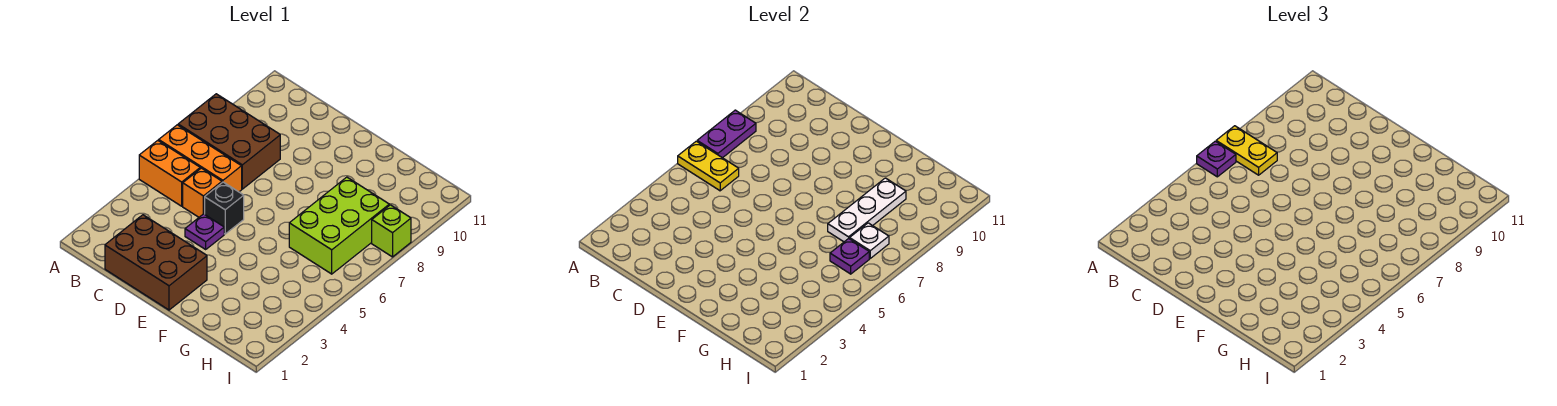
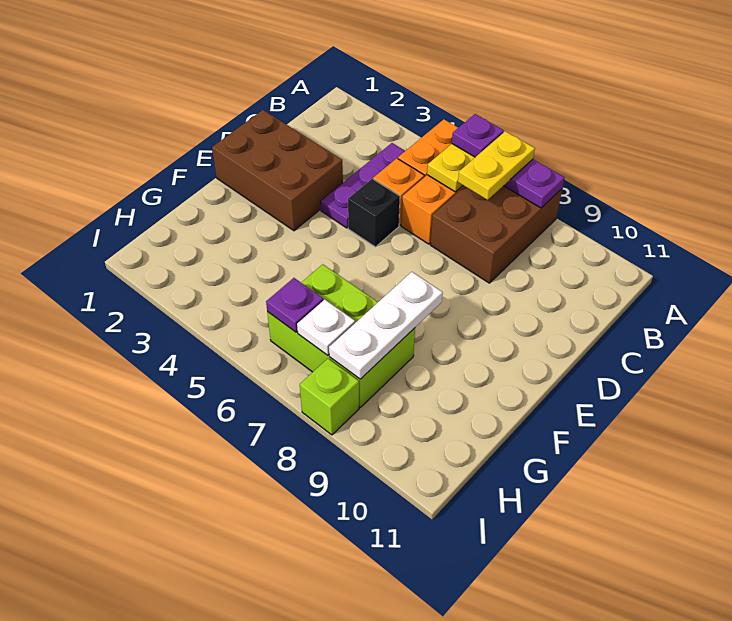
brown brick C1:E2 level 1 -> brown brick D1:E3 level 1
purple plate D4 level 1 -> purple plate B4:D4 level 1
white plate G7:G9 level 2 -> white plate F8:H8 level 2

